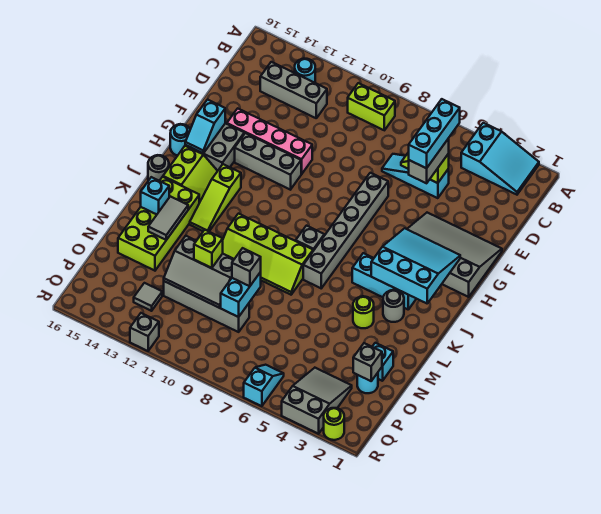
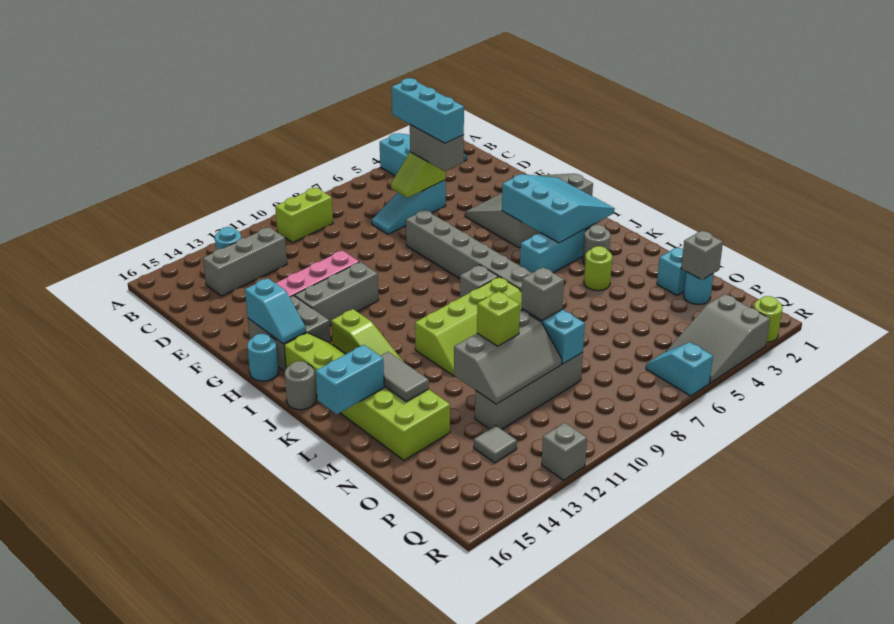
cyan slope H2:J4 level 2 top J -> cyan slope H2:J4 level 2 top 4
cyan brick L15 level 2 -> cyan brick L15:L16 level 2
grey slope P3:R4 level 1 top R -> grey slope Q3:R5 level 1 top 3

